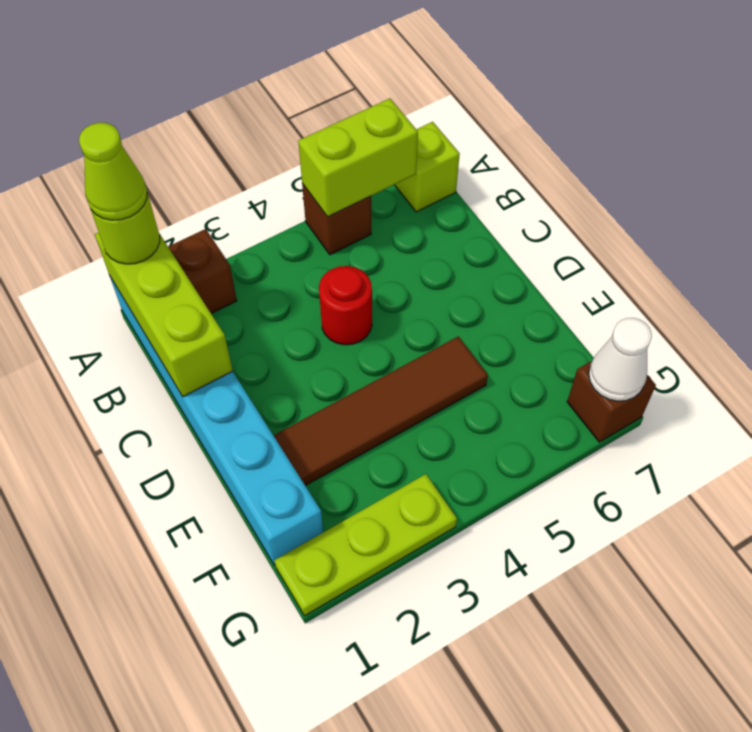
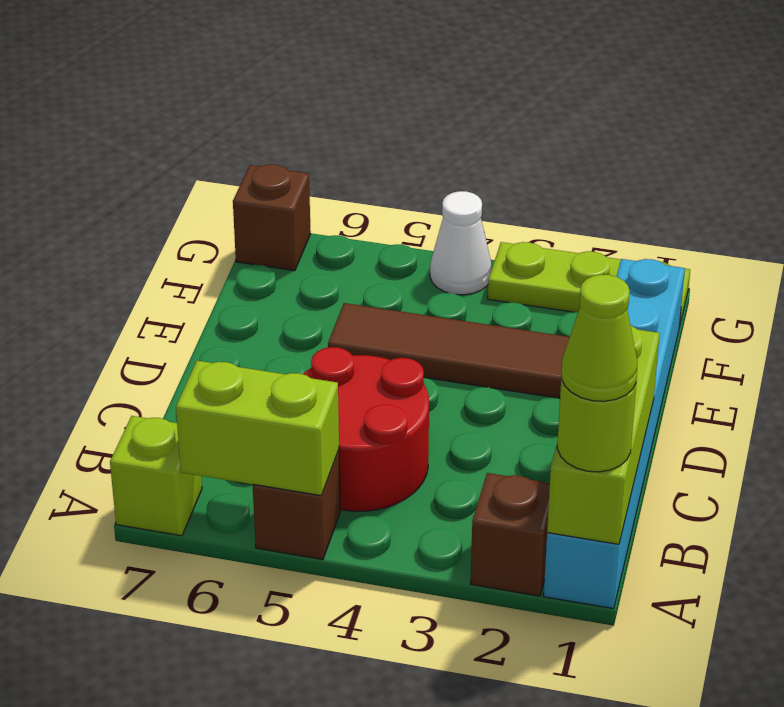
red round brick C4 level 1 -> red round brick B4:C5 level 1
white cone G7 level 2 -> white cone G4 level 1

